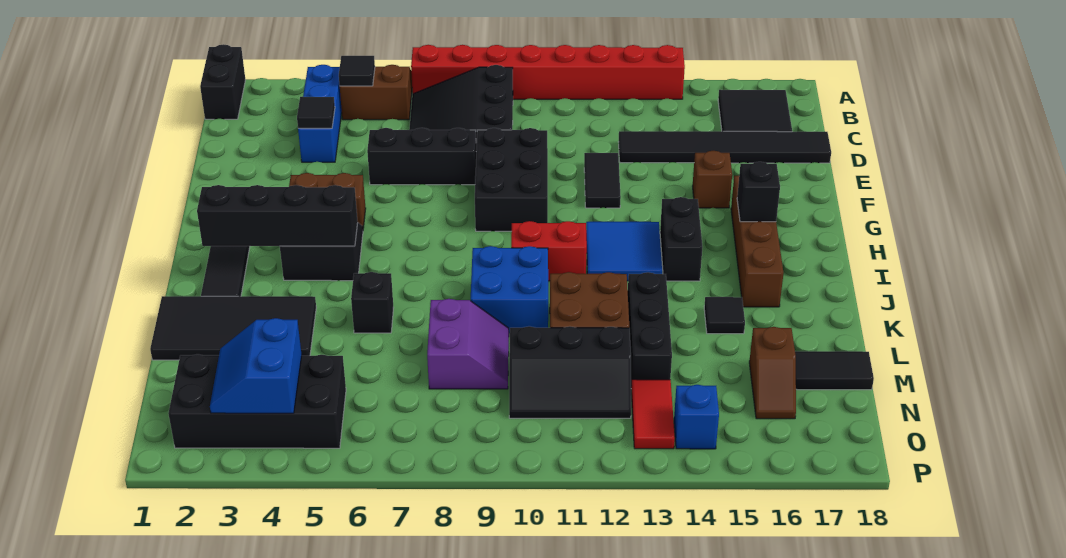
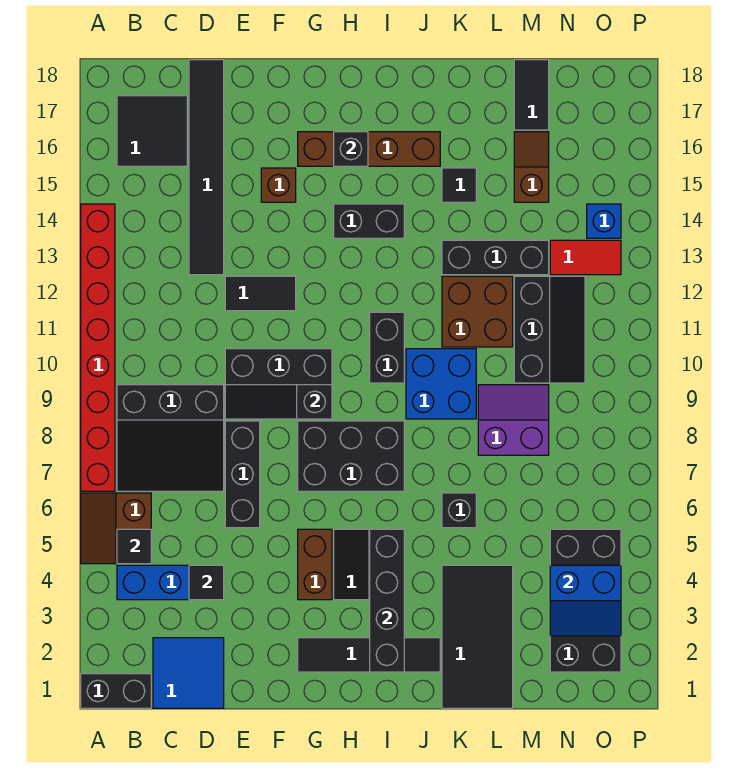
none -> black slope E9:G9 level 2 top G
none -> black brick G7:I8 level 1
blue tile H12:I13 level 1 -> blue tile C1:D2 level 1
red brick I10:I11 level 1 -> black brick I10:I11 level 1
brown slope M16:N16 level 1 top M -> brown slope M15:M16 level 1 top 15

